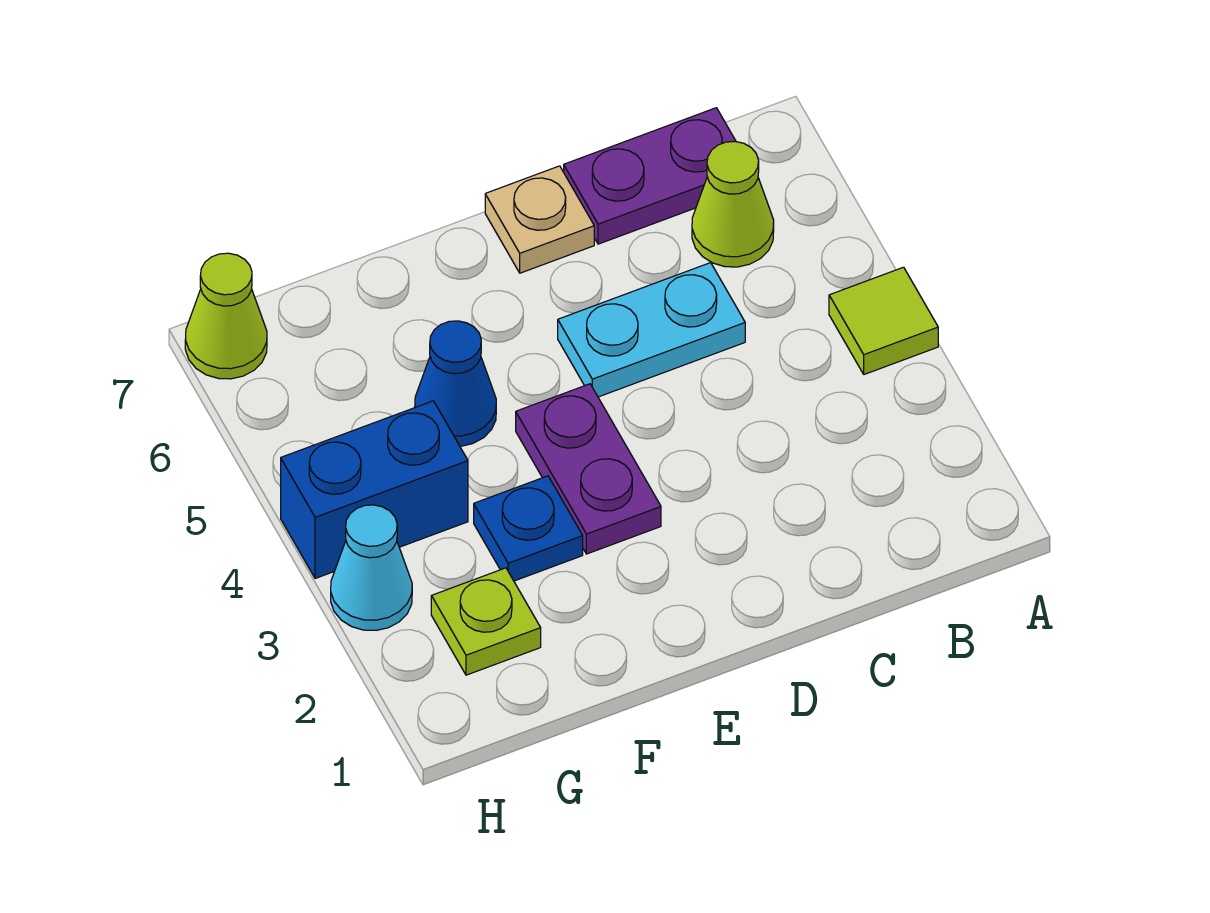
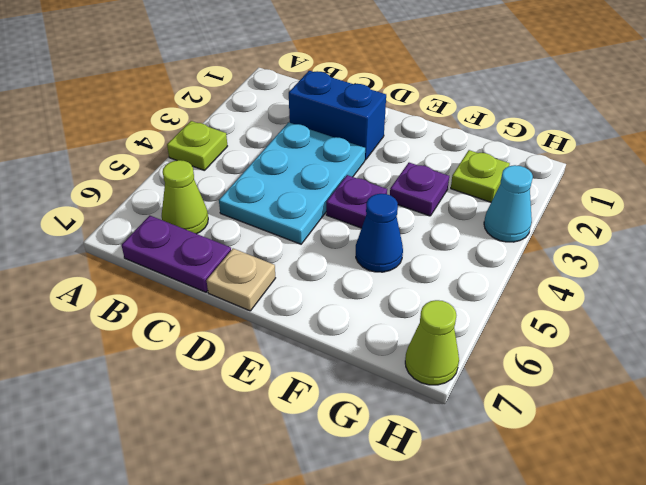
lime tile A4 level 1 -> lime plate A4 level 1
cyan plate C5:D5 level 1 -> cyan plate C3:D5 level 1
purple plate E3:E4 level 1 -> purple plate E4 level 1
blue plate F3 level 1 -> purple plate F3 level 1
blue brick G4:H4 level 1 -> blue brick C2:D2 level 1

